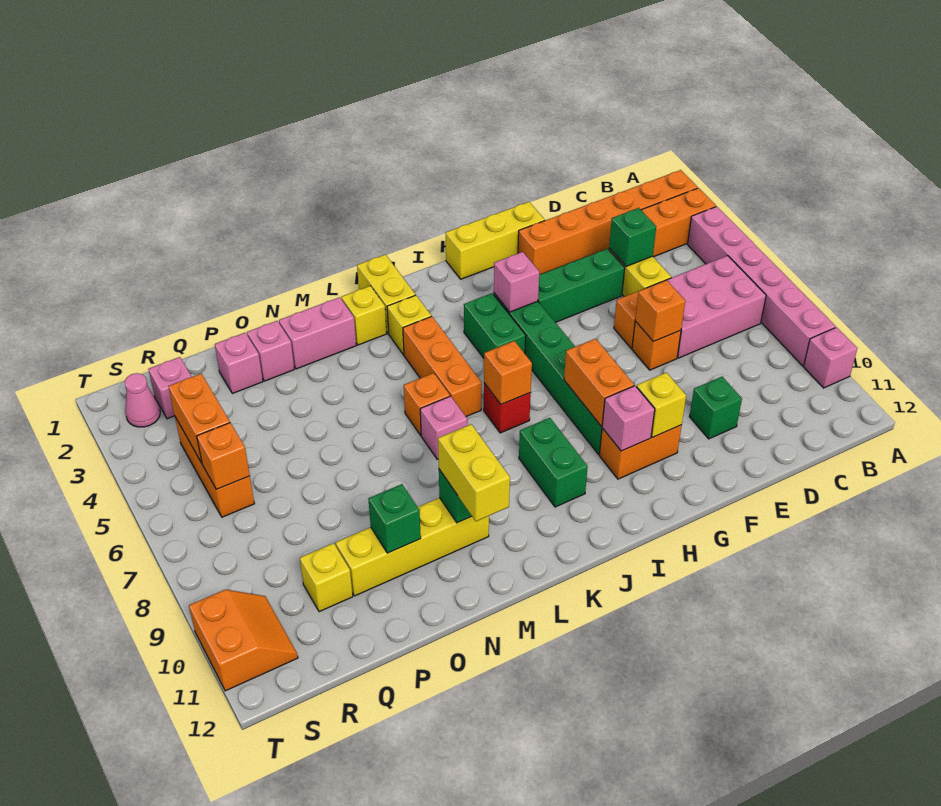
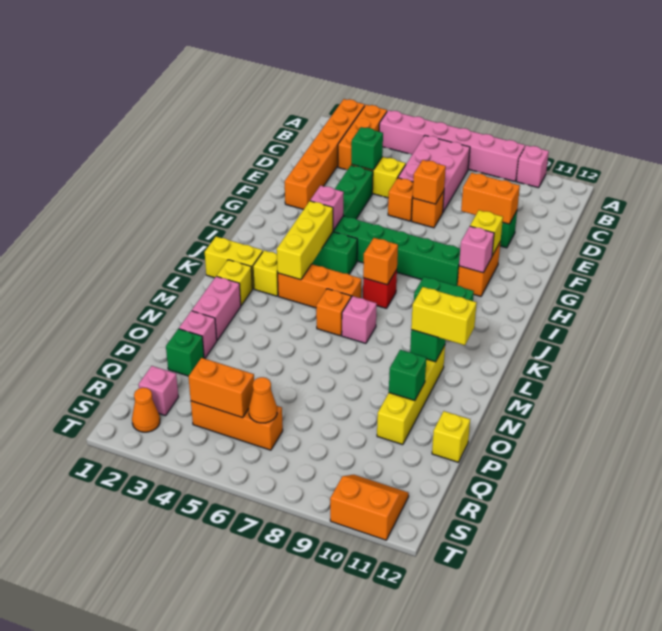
yellow brick F1:H1 level 1 -> yellow brick I4:K4 level 2
orange brick H8:H9 level 2 -> orange brick E9:E10 level 2
pink brick P2 level 1 -> green brick P2 level 1
yellow brick Q10 level 1 -> yellow brick P12 level 1
orange brick R6 level 2 -> orange cone R6 level 2
pink cone S2 level 1 -> orange cone S2 level 1

